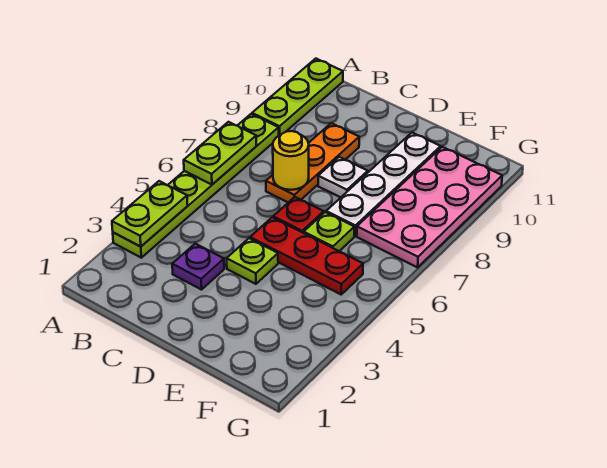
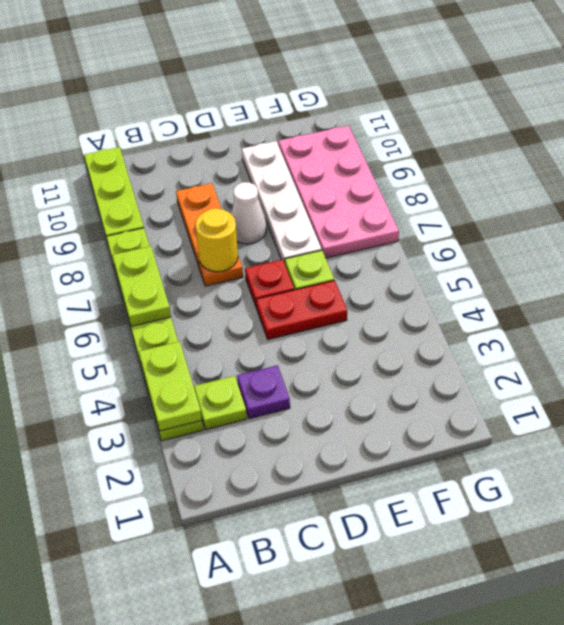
lime plate D4 level 1 -> lime plate B3 level 1
red plate D5:F5 level 1 -> red plate D5:E5 level 1
white plate D8 level 1 -> white cone D8 level 1

